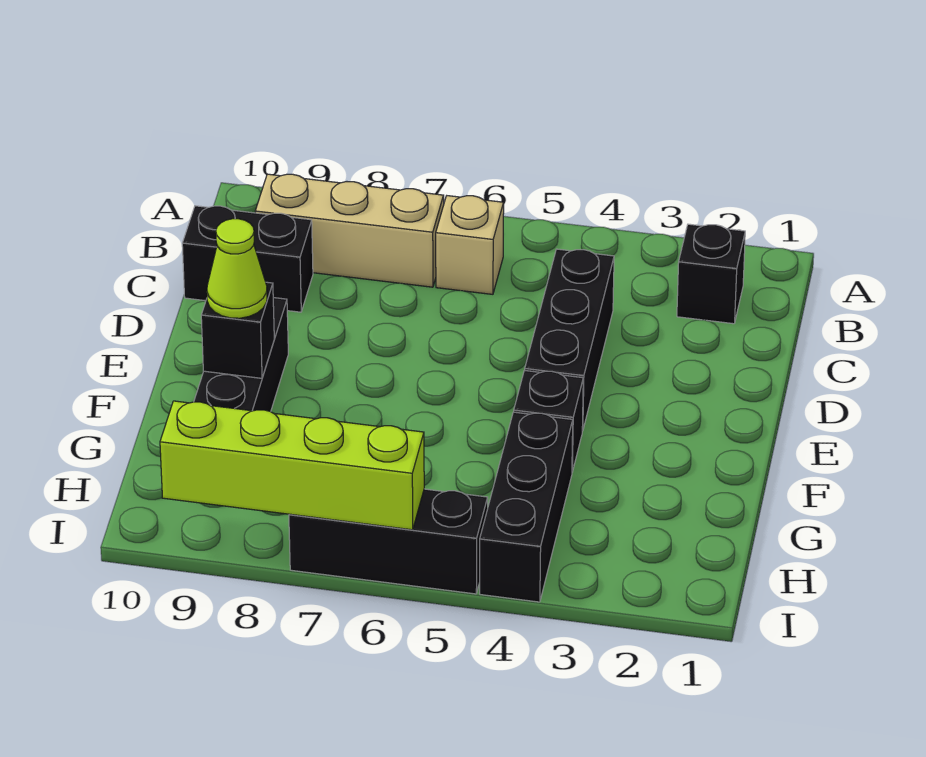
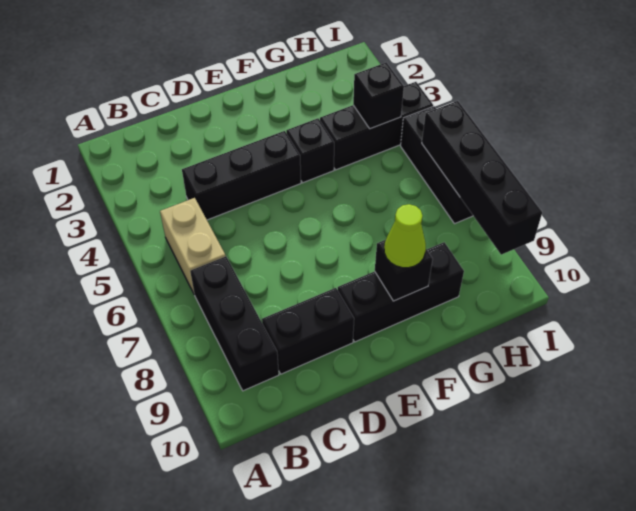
black brick B2 level 1 -> black brick H4 level 2
tan brick B6 level 1 -> tan brick B5:B6 level 1
tan brick B7:B9 level 1 -> black brick B7:B9 level 1
black brick C9:C10 level 1 -> black brick C9:D9 level 1
lime brick I6:I9 level 2 -> black brick I6:I9 level 2

